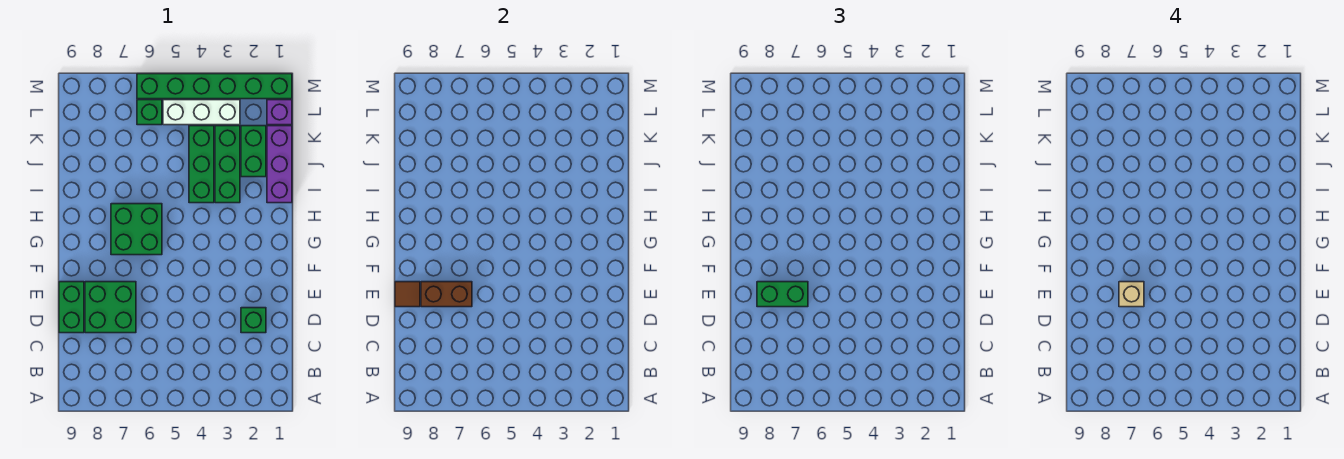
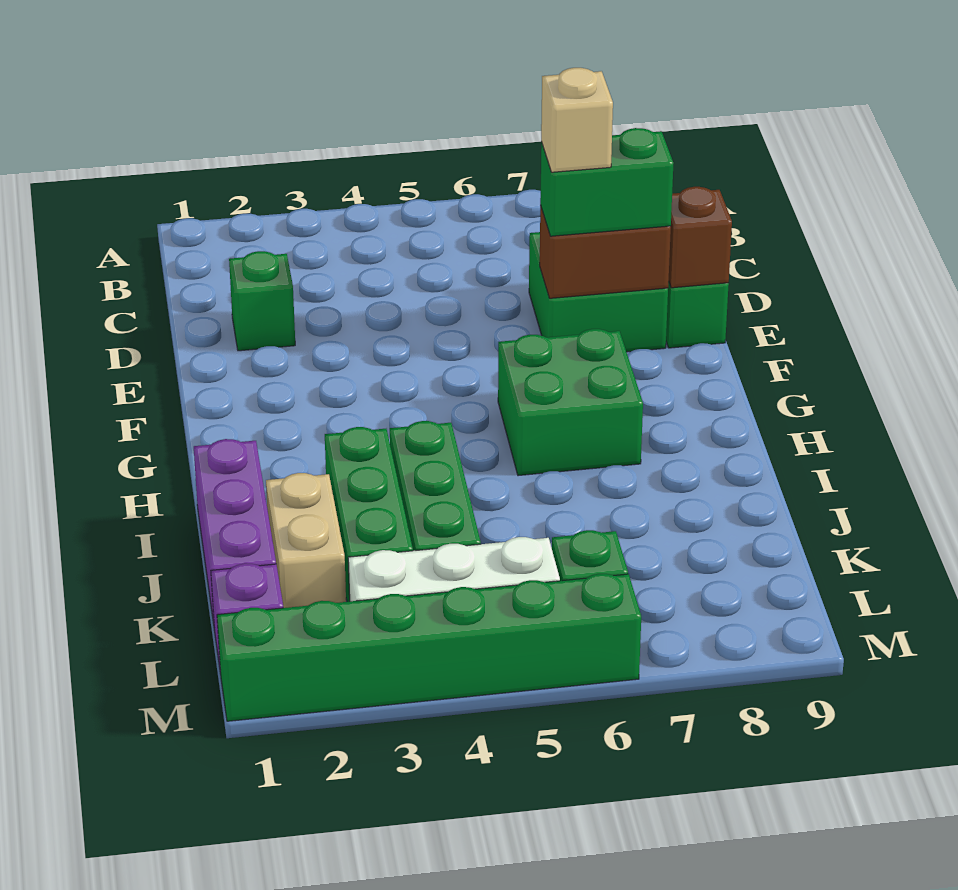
brown tile E9 level 2 -> brown brick E9 level 2
green brick J2:K2 level 1 -> tan brick J2:K2 level 1

